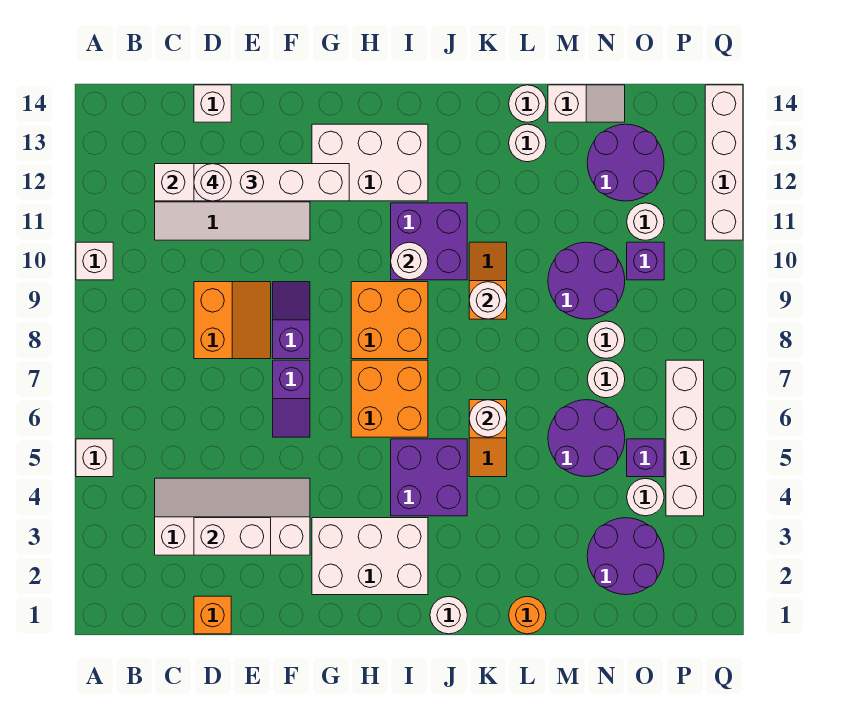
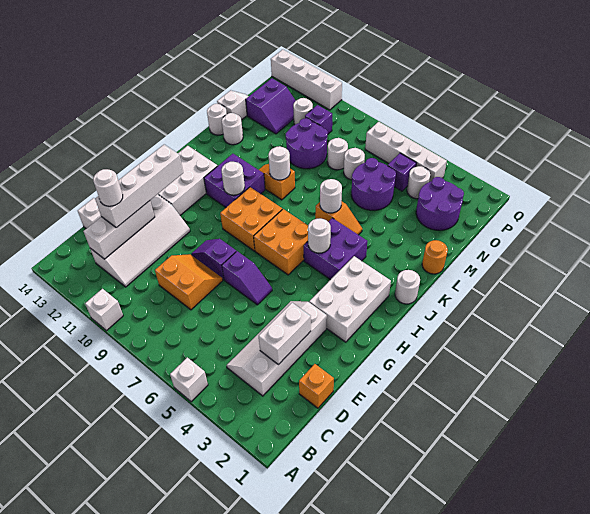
none -> white round brick I5 level 2
purple round brick N12:O13 level 1 -> purple slope N12:O13 level 1 top 13

